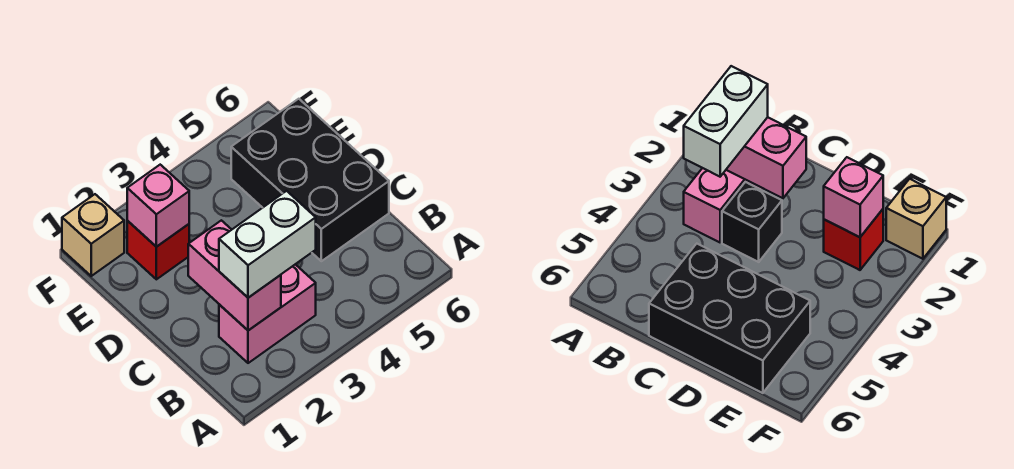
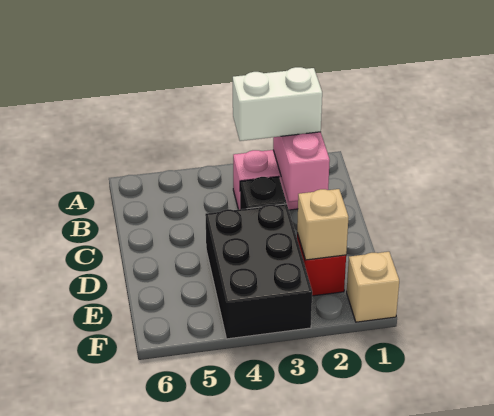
black brick C5:E6 level 1 -> black brick D3:F4 level 1
pink brick E2 level 2 -> tan brick E2 level 2

